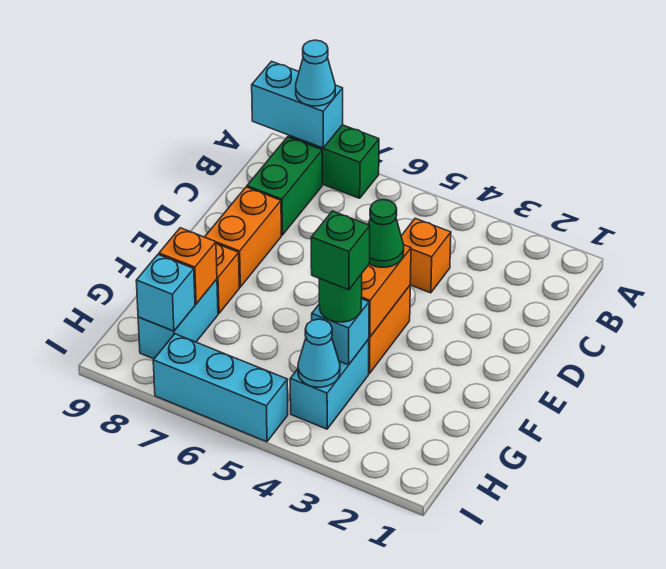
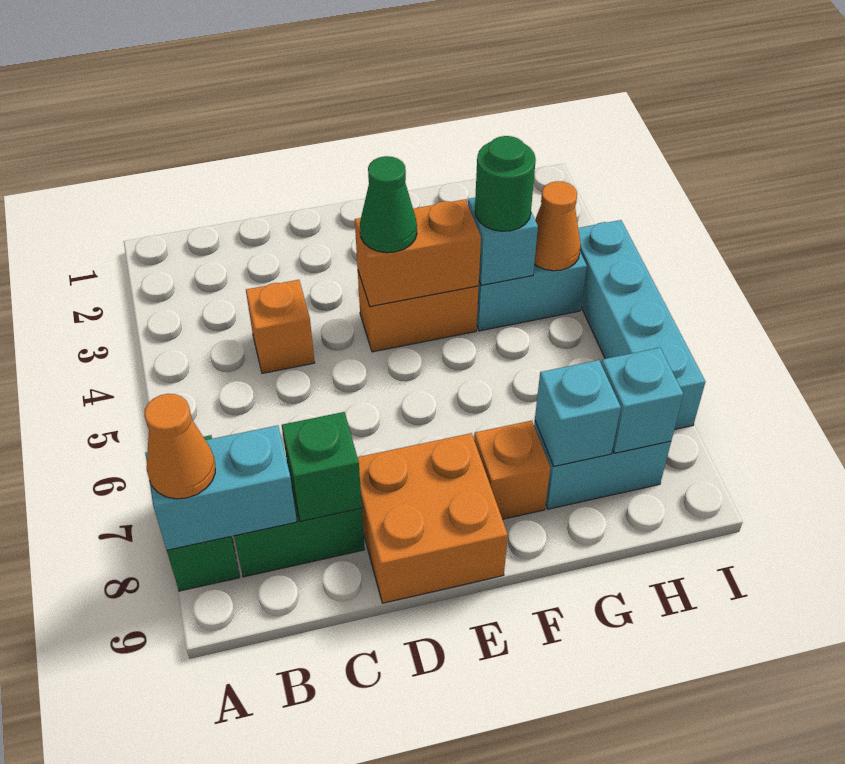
cyan brick A8:A9 level 2 -> cyan brick A8:B8 level 2
cyan cone A8 level 3 -> orange cone A8 level 3
orange brick D8:E8 level 1 -> orange brick D8:E9 level 1
green brick G4 level 4 -> green brick C8 level 2
orange brick G8 level 2 -> cyan brick G8 level 2
cyan cone H4 level 2 -> orange cone H4 level 2
cyan brick I5:I7 level 1 -> cyan brick I4:I7 level 1

